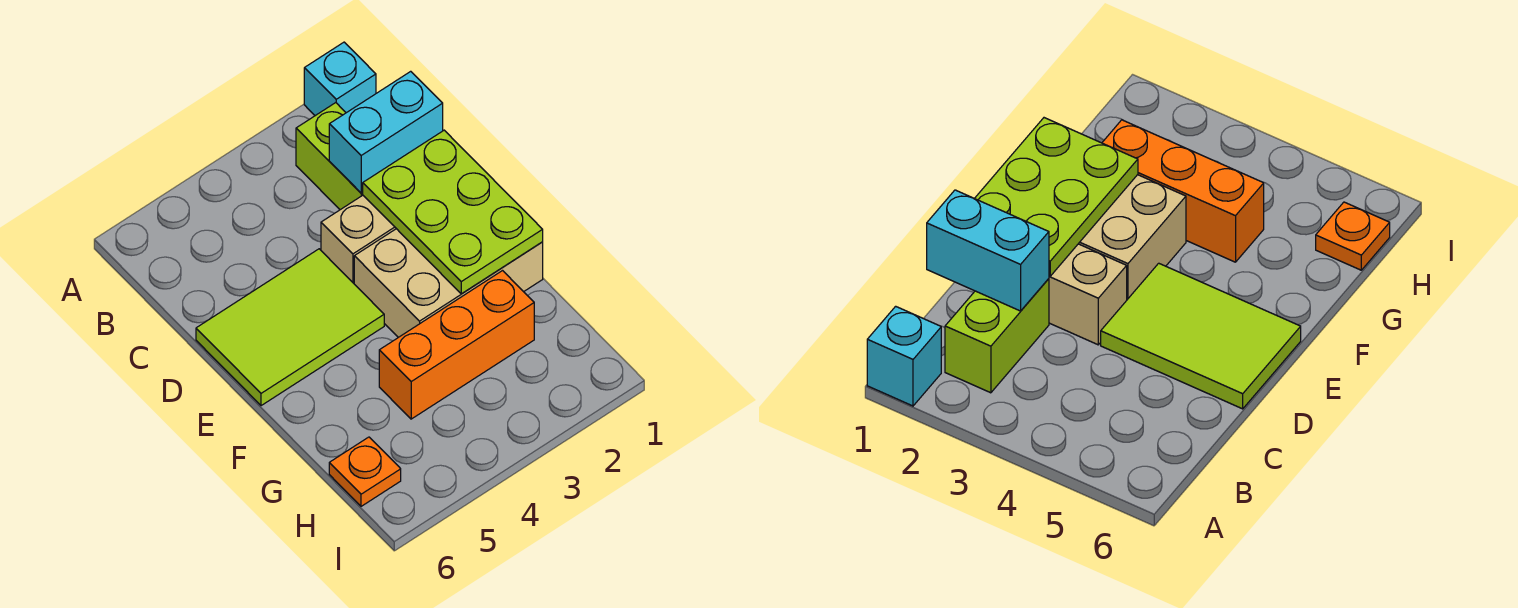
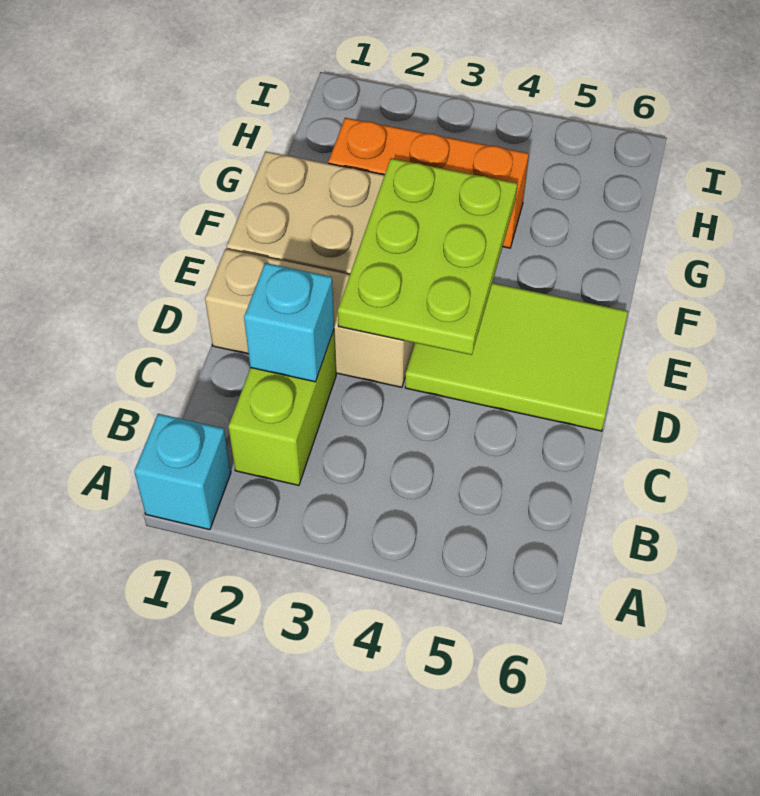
cyan brick C1:C2 level 2 -> cyan brick C2 level 2
lime plate D1:F2 level 2 -> lime plate D3:F4 level 2
orange plate H6 level 1 -> none

